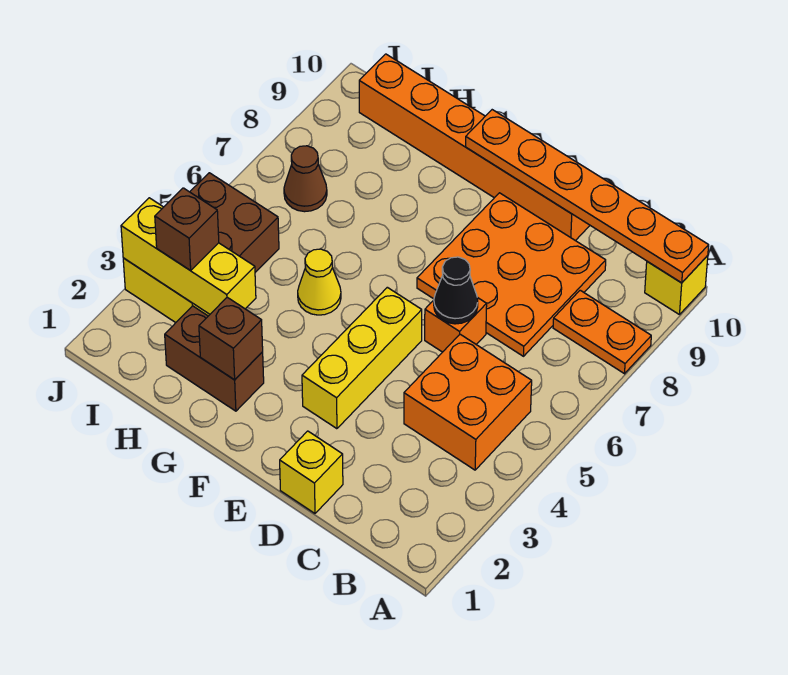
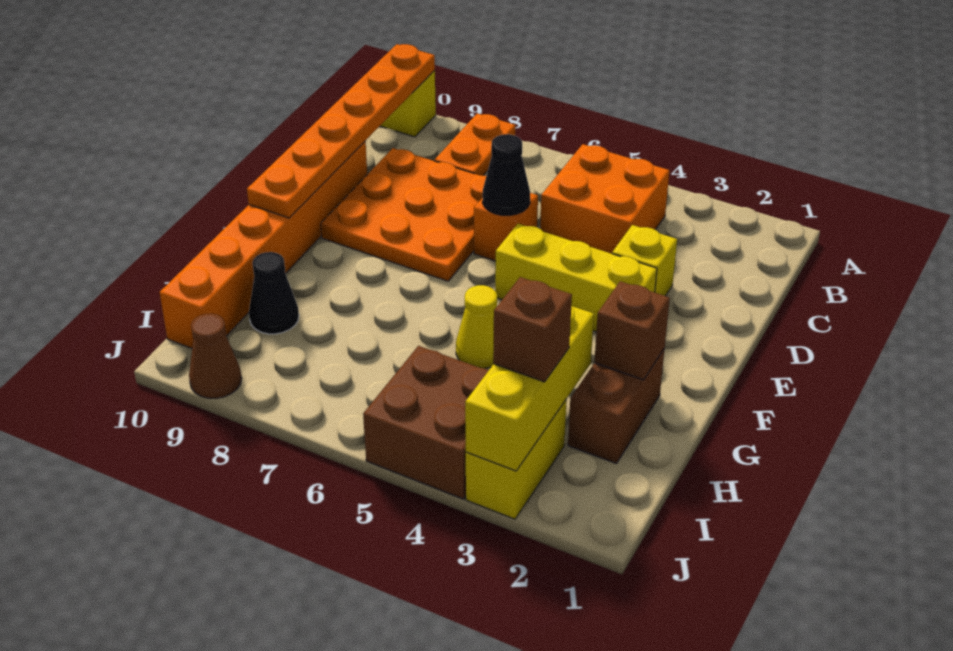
yellow brick D1 level 1 -> yellow brick D3 level 1
none -> black cone H9 level 1
brown cone I7 level 1 -> brown cone J9 level 1

